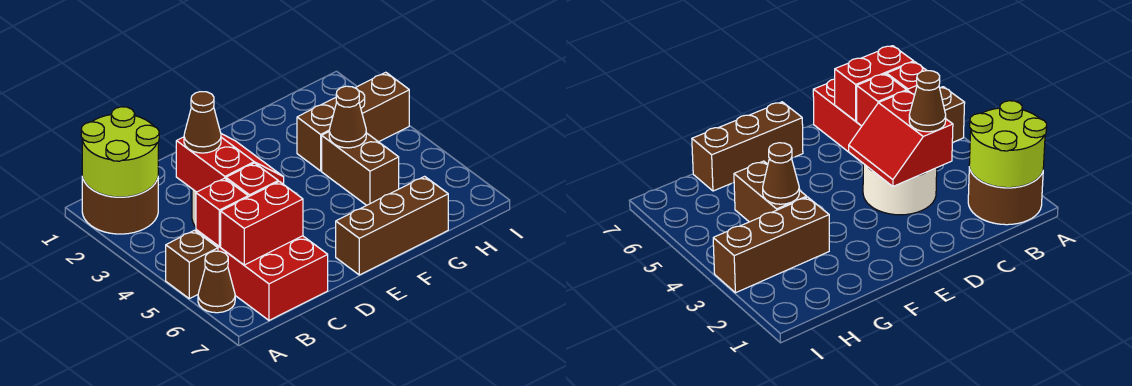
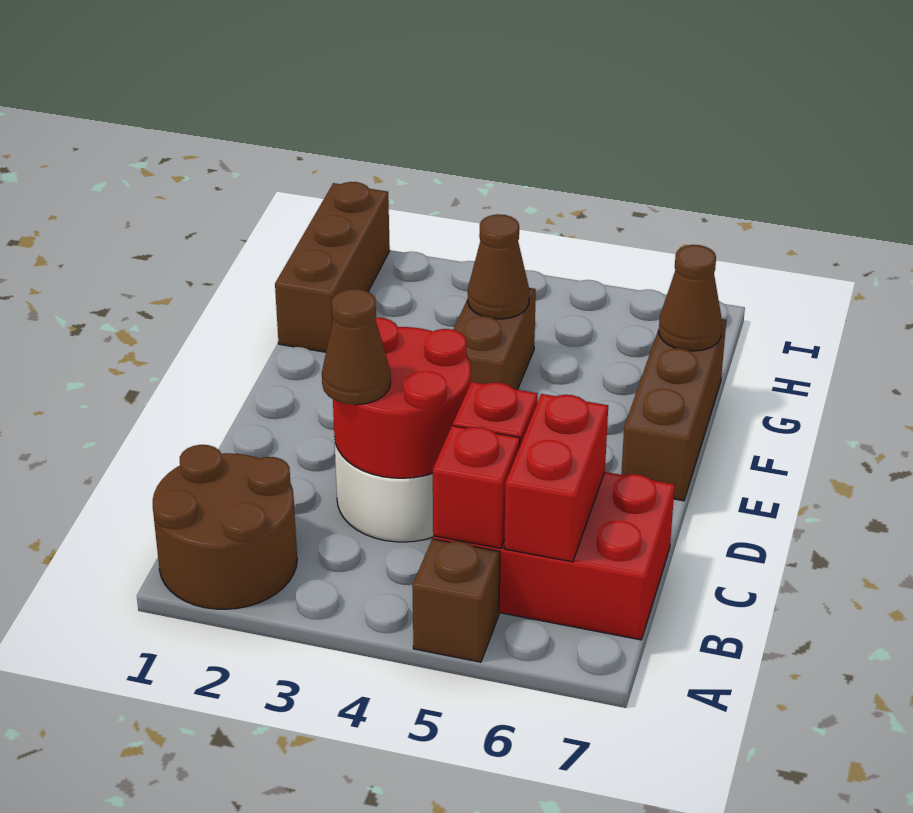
lime round brick A1:B2 level 2 -> none
brown cone A6 level 1 -> brown cone G7 level 2
red slope C3:D4 level 2 top C -> red round brick C3:D4 level 2
brown brick G3:I3 level 1 -> brown brick G1:I1 level 1
brown brick G4:G5 level 1 -> brown brick F4:G4 level 1

